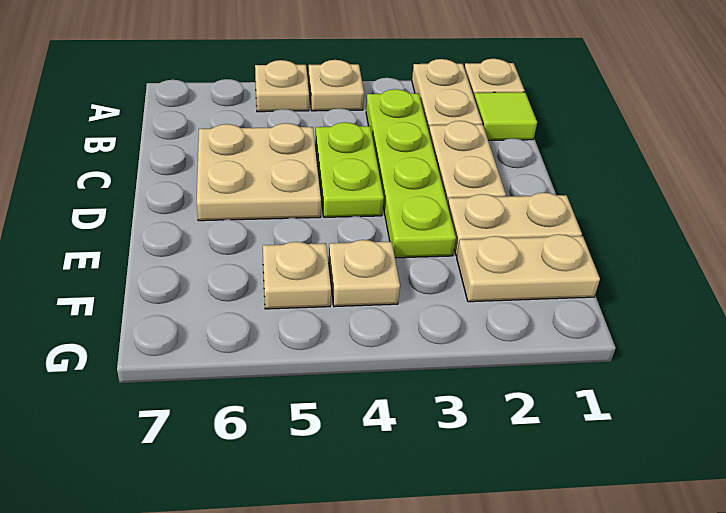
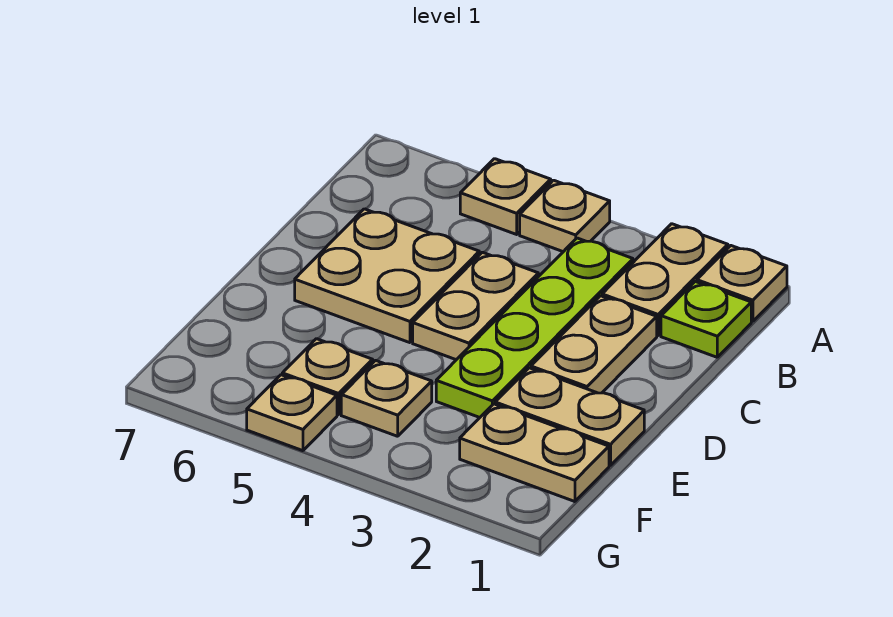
lime tile B1 level 1 -> lime plate B1 level 1
lime plate C4:D4 level 1 -> tan plate C4:D4 level 1
none -> tan plate G5 level 1

